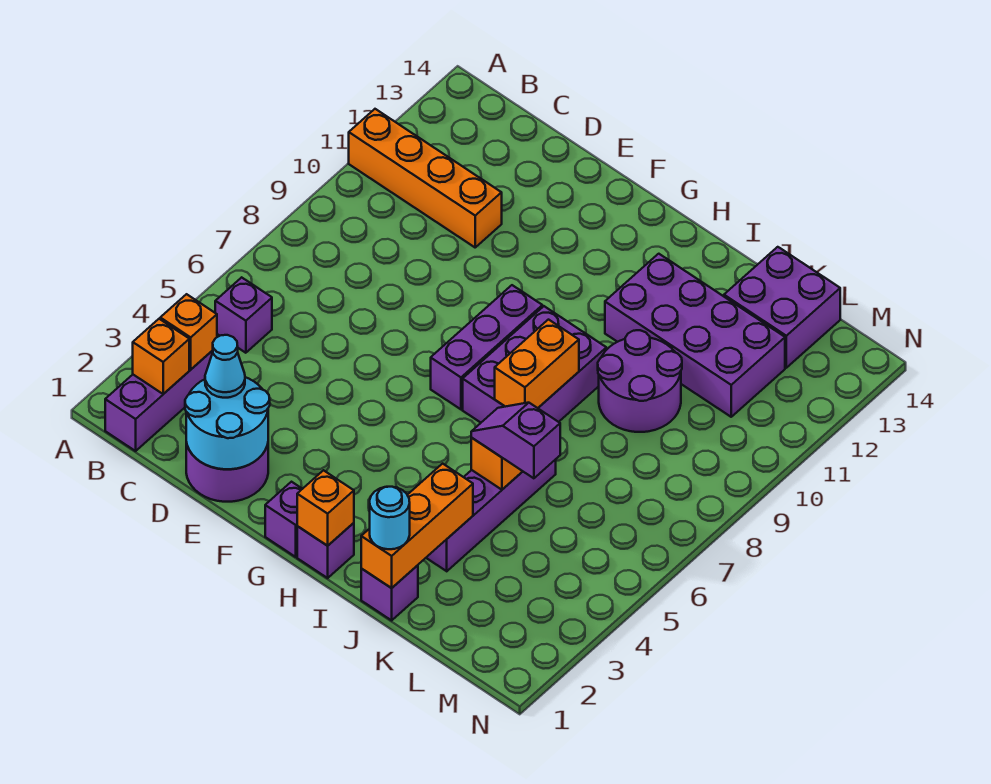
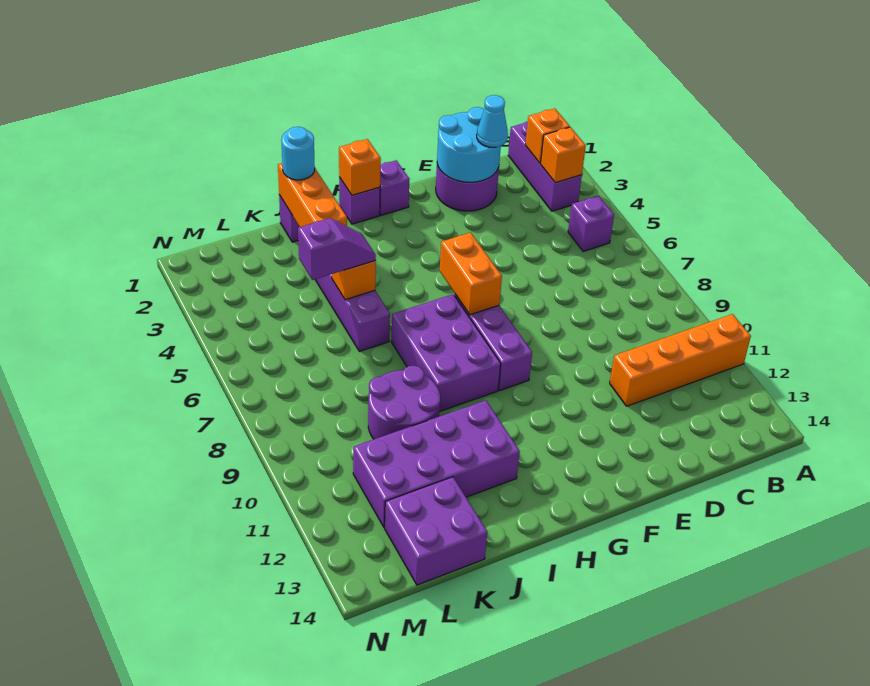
orange brick I7:I8 level 2 -> orange brick G6:G7 level 2

